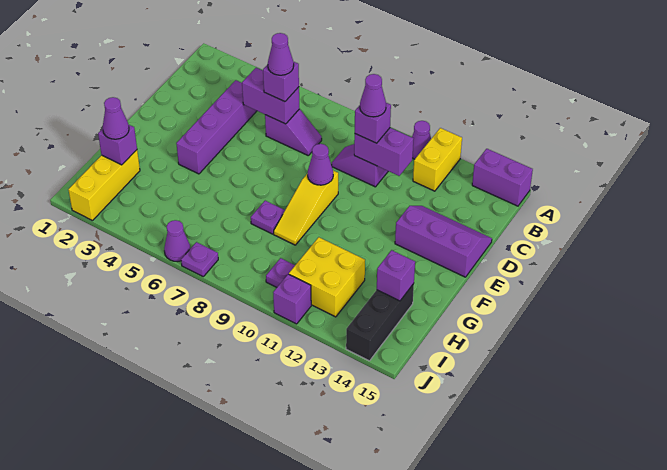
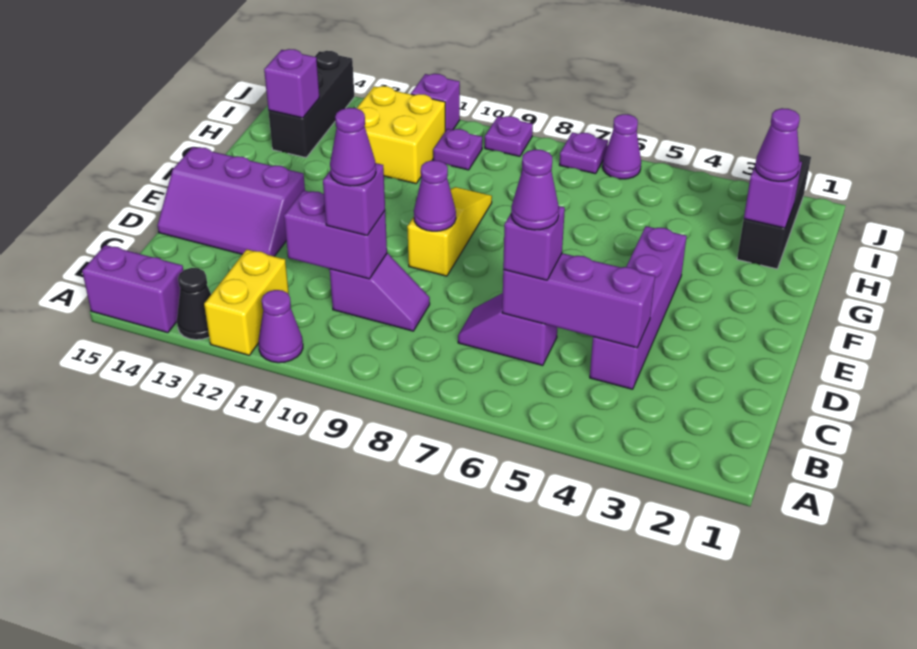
none -> black cone A13 level 1
purple brick C5:C6 level 2 -> purple brick C4:C6 level 2
purple plate G8 level 1 -> purple plate J9 level 1
yellow brick H2:J2 level 1 -> black brick H2:J2 level 1

